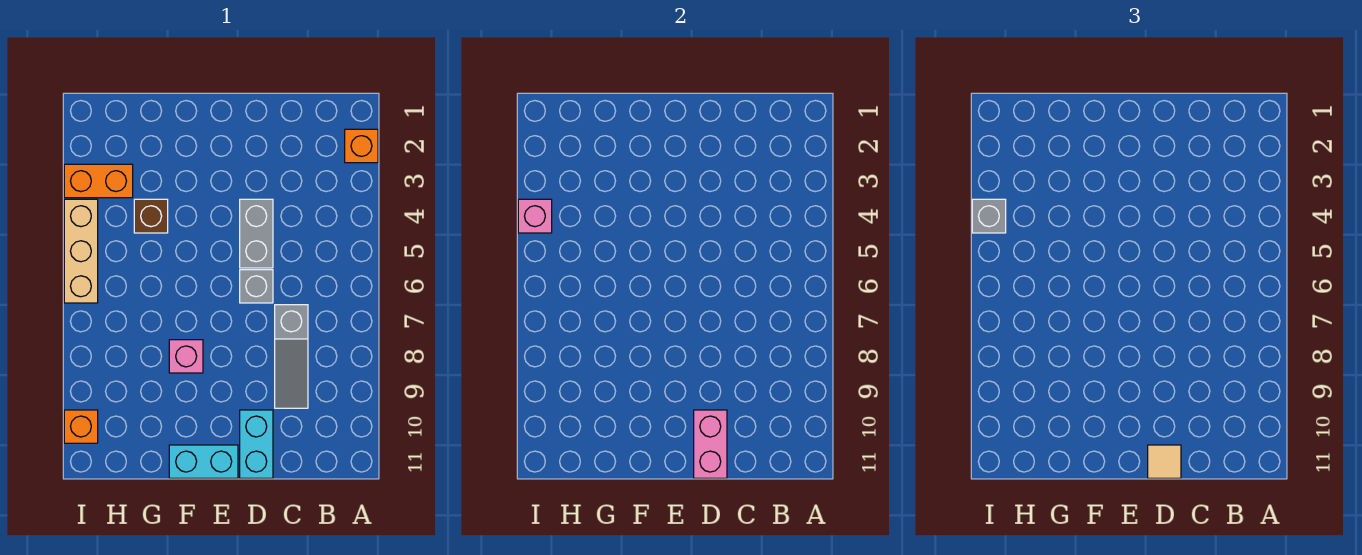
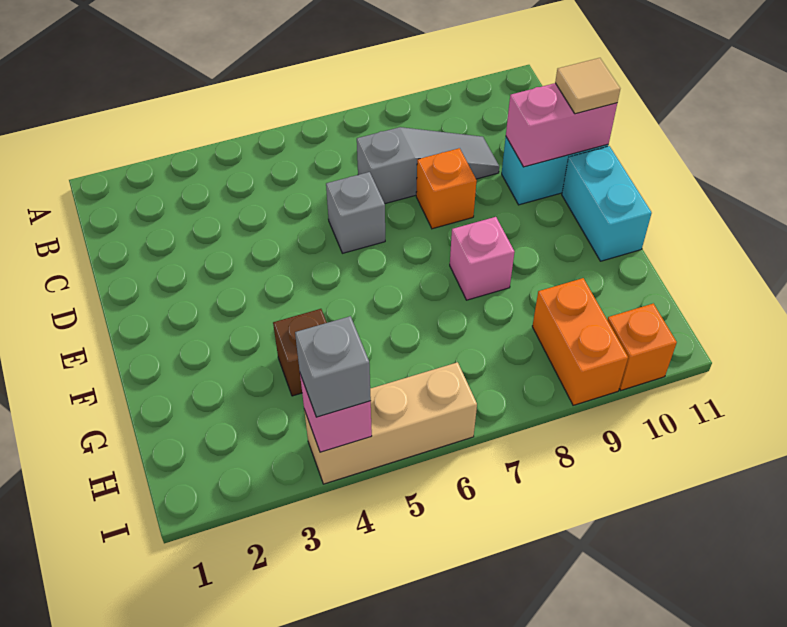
orange brick A2 level 1 -> orange brick D8 level 1
grey brick D4:D5 level 1 -> none
orange brick H3:I3 level 1 -> orange brick H9:I9 level 1

